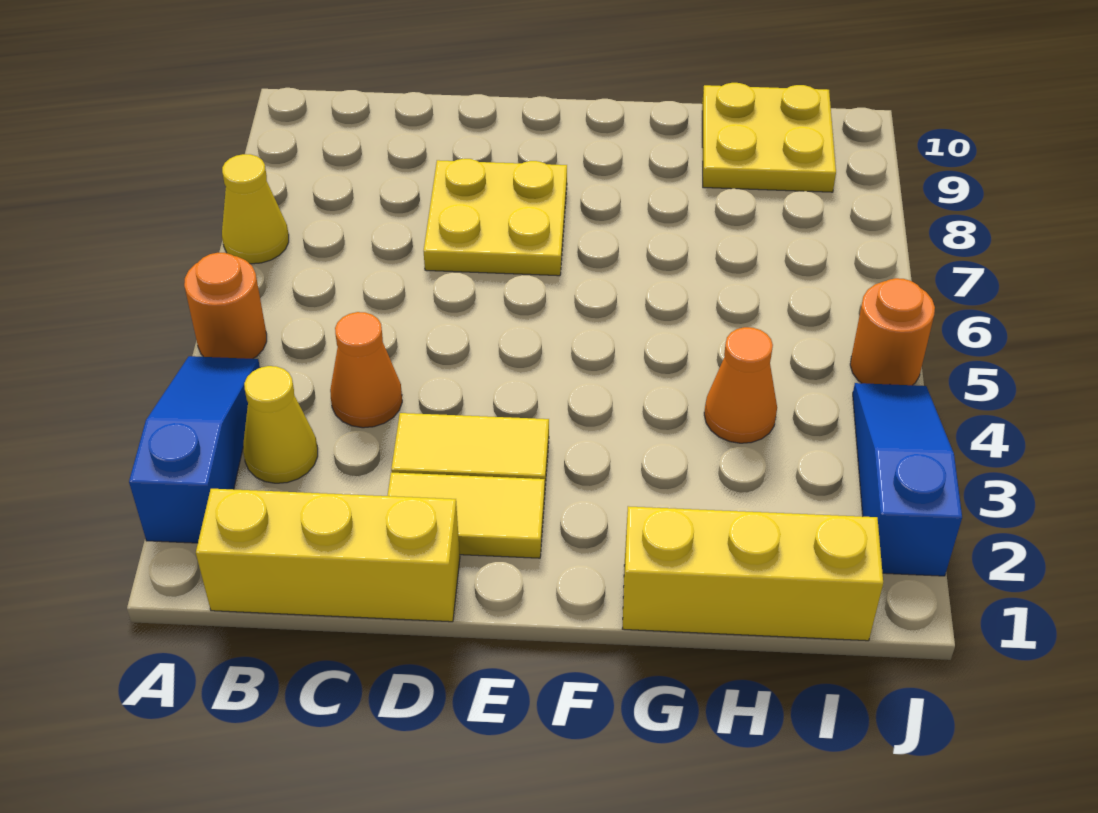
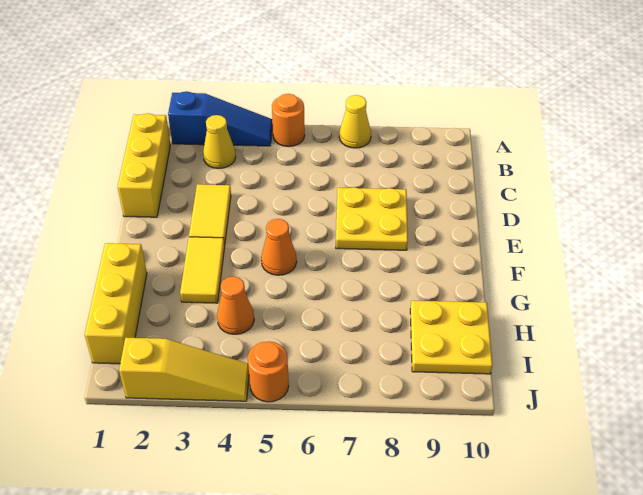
orange cone C4 level 1 -> orange cone F5 level 1
yellow tile D2:E2 level 1 -> yellow tile F3:G3 level 1
blue slope J2:J4 level 1 top 2 -> yellow slope J2:J4 level 1 top 2

